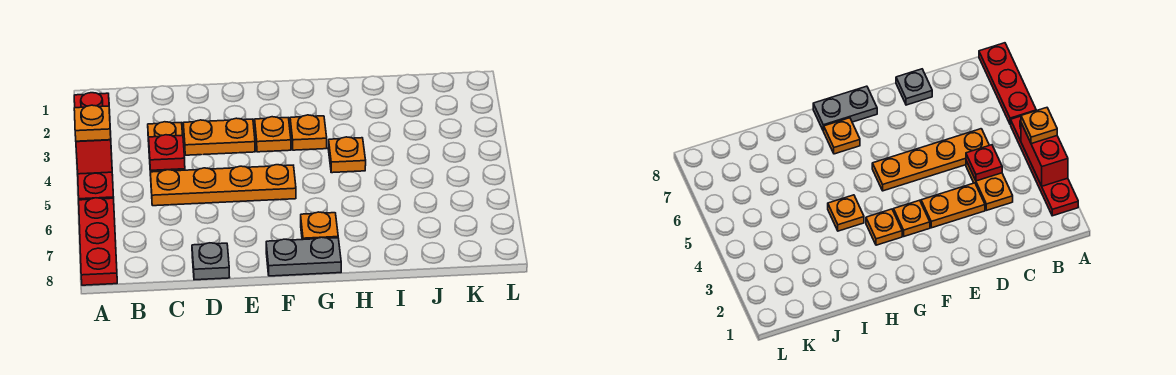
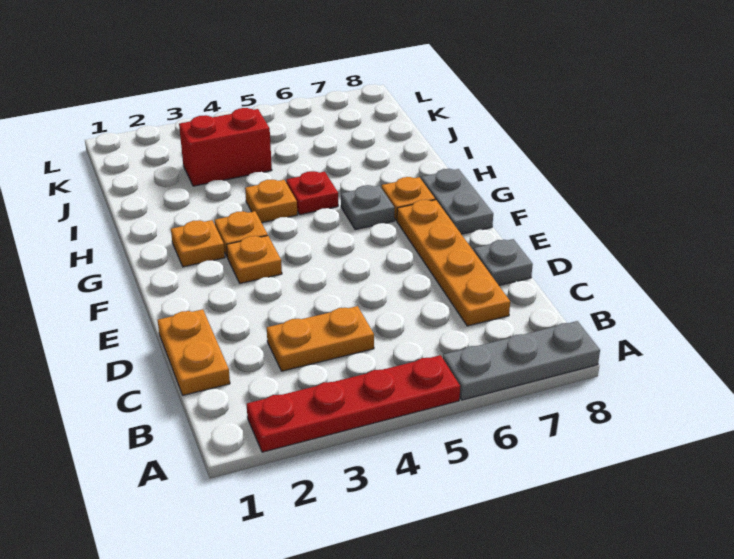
red brick A3:A4 level 2 -> red brick J3:J4 level 1
orange plate A4 level 3 -> orange plate G2 level 1
red plate A6:A8 level 1 -> grey plate A6:A8 level 1
red plate C4 level 2 -> red plate H5 level 1
orange plate C5:F5 level 1 -> orange plate C7:F7 level 1
orange plate D3:E3 level 1 -> orange plate C1:D1 level 1
none -> grey plate G6 level 1

